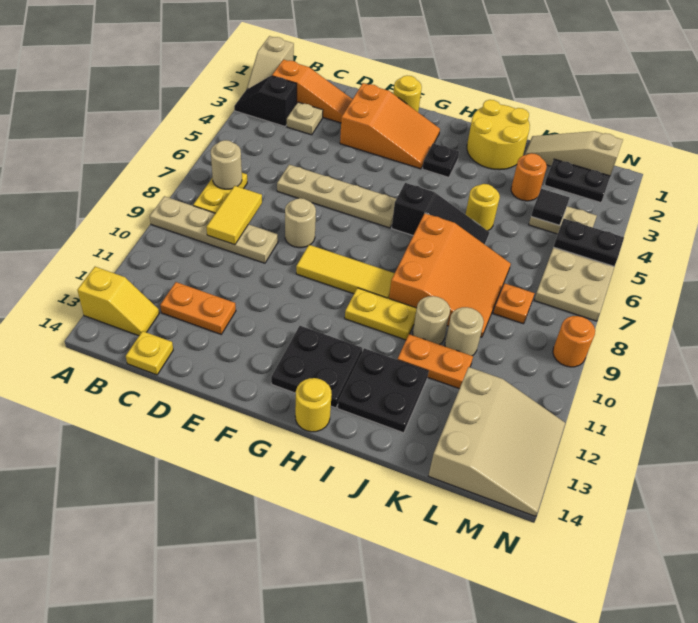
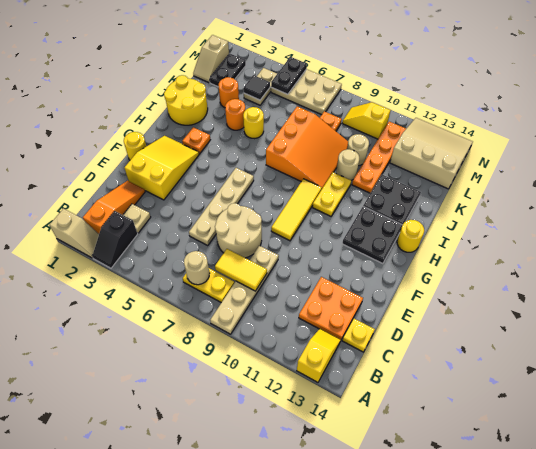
orange plate C12:D12 level 1 -> orange plate C12:D13 level 1
orange slope E2:G3 level 1 top E -> yellow slope E2:G3 level 1 top E
tan round brick E8 level 1 -> tan round brick D7:E8 level 1
black plate H3 level 1 -> orange plate H3 level 1
black slope H6:J6 level 1 top H -> none
orange slope I7:K9 level 1 top I -> orange slope I7:K9 level 1 top 7
orange plate J11:K11 level 1 -> orange plate J11:M11 level 1
tan slope K1:M1 level 1 top M -> tan slope L1:M1 level 1 top M
none -> yellow slope M9:M10 level 1 top 10
orange round brick N9 level 1 -> orange round brick J4 level 1

